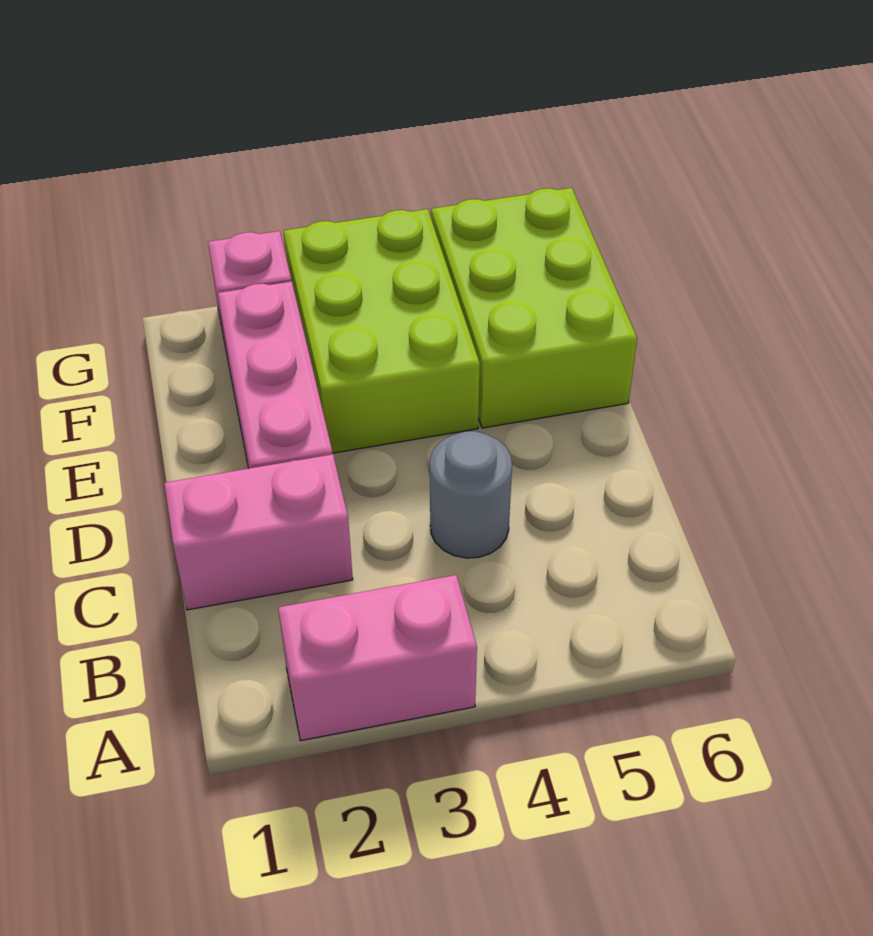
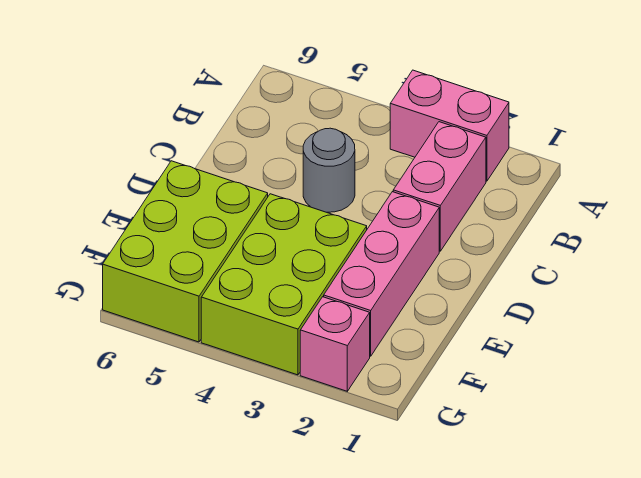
pink brick C1:C2 level 1 -> pink brick B2:C2 level 1

